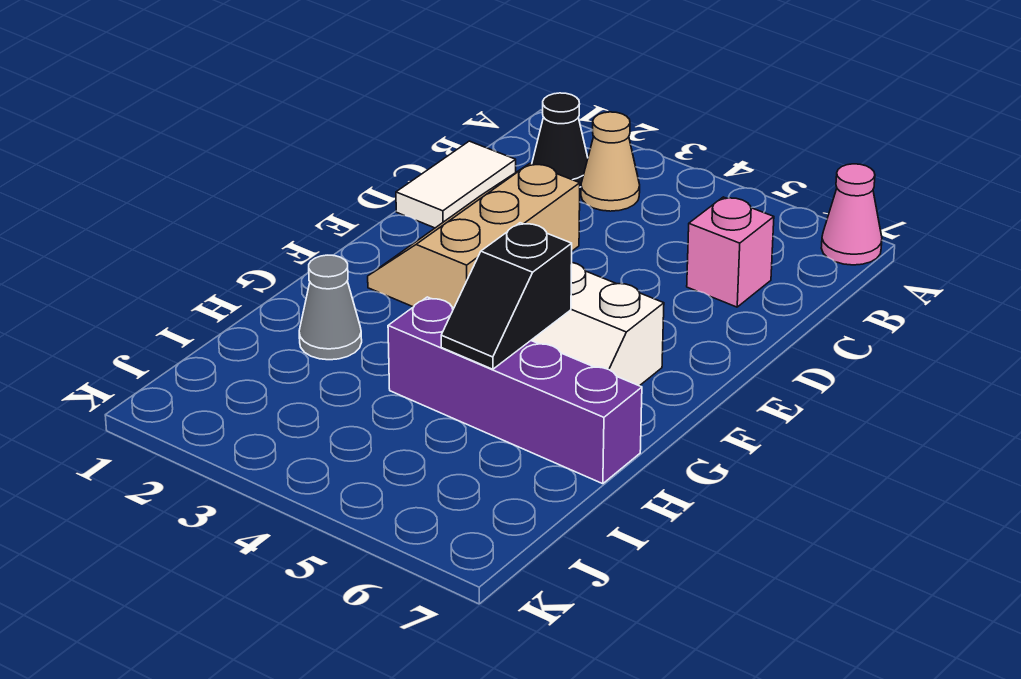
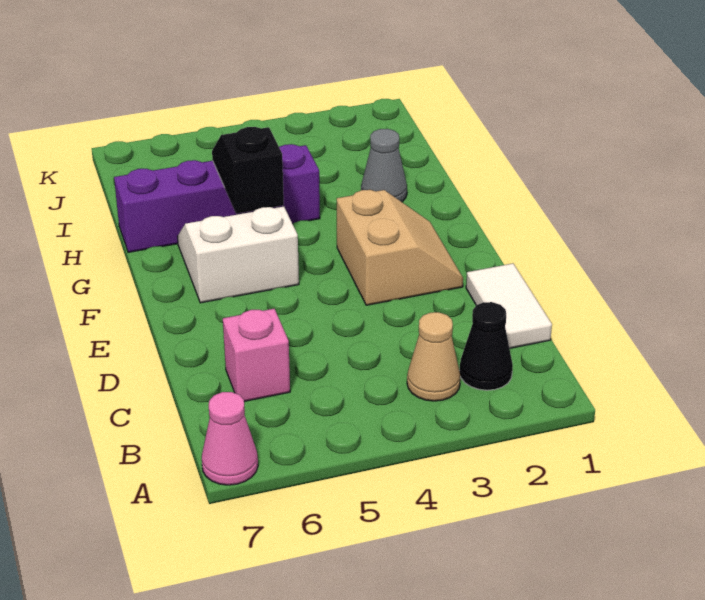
tan slope D2:F3 level 1 top 3 -> tan slope E2:F3 level 1 top 3

